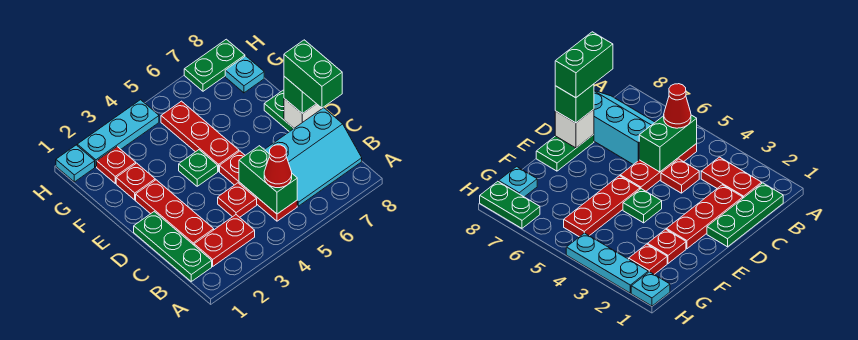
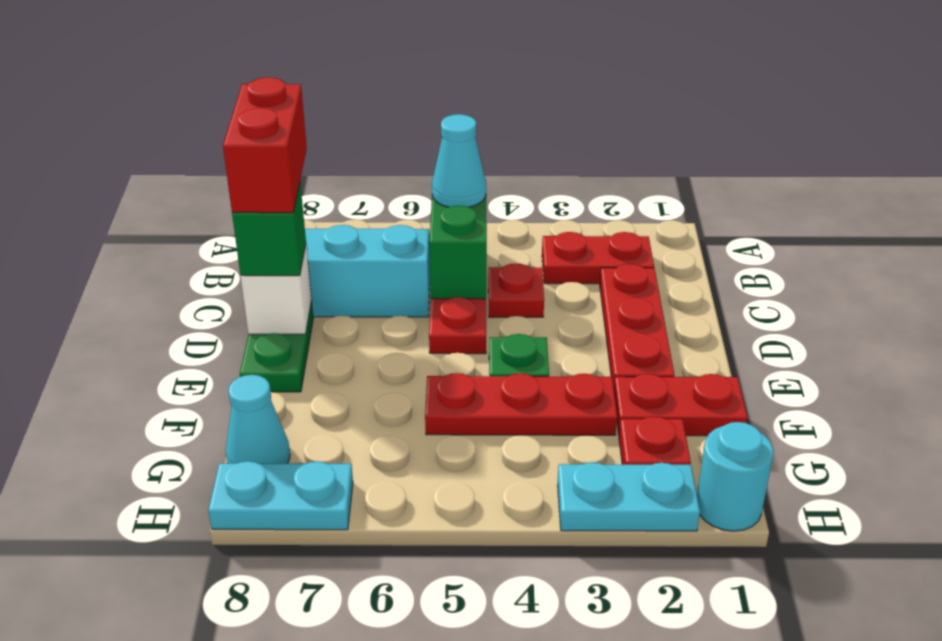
green plate B1:D1 level 1 -> none
red cone B5 level 3 -> cyan cone B5 level 3
green brick C8:D8 level 4 -> red brick C8:D8 level 4
red plate E5:G5 level 1 -> red plate F3:F5 level 1
red plate F2 level 1 -> red plate F1:F2 level 1
cyan plate G8 level 1 -> cyan cone G8 level 1
cyan plate H1 level 1 -> cyan round brick H1 level 1
cyan plate H2:H4 level 1 -> cyan plate H2:H3 level 1
green plate H7:H8 level 1 -> cyan plate H7:H8 level 1

